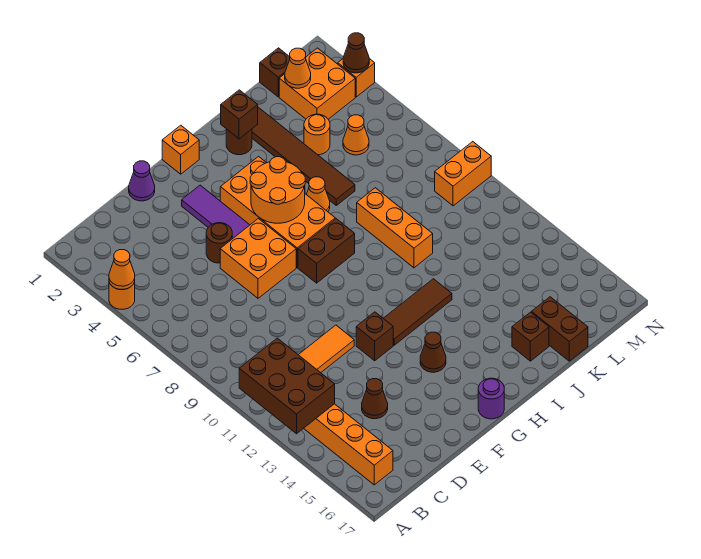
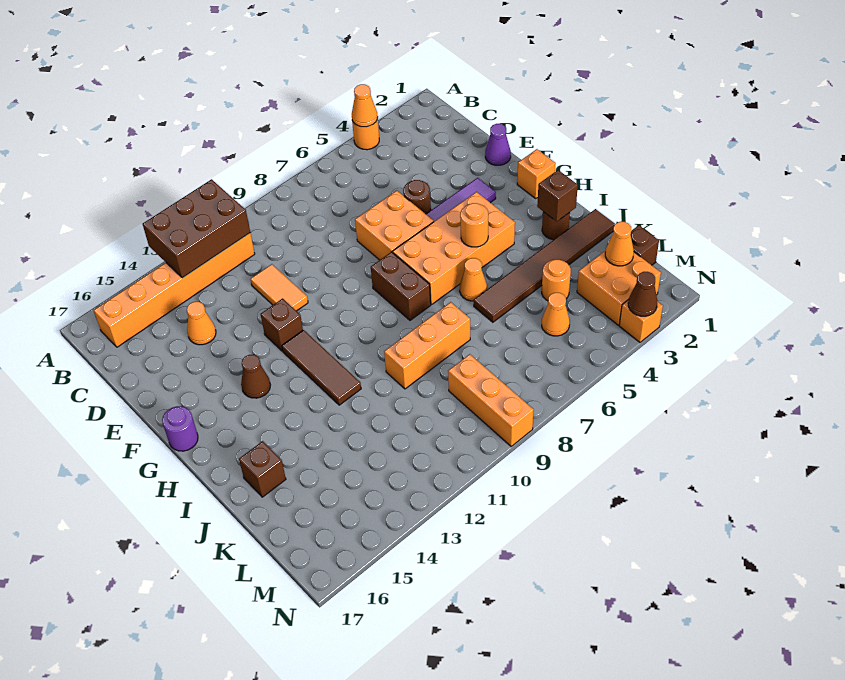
brown cone D14 level 1 -> orange cone D14 level 1
orange round brick G5:H6 level 2 -> orange round brick H5 level 2
brown brick K16:K17 level 1 -> none
orange brick M9:N9 level 1 -> orange brick L9:N9 level 1

